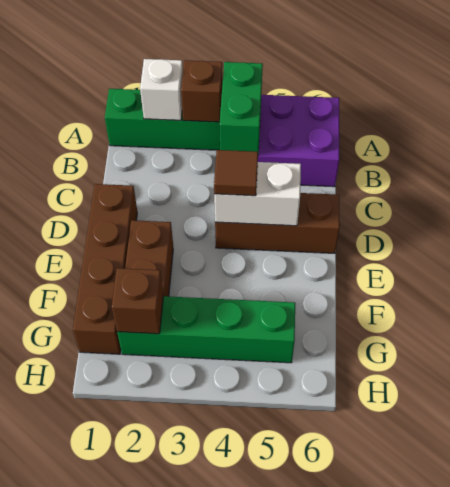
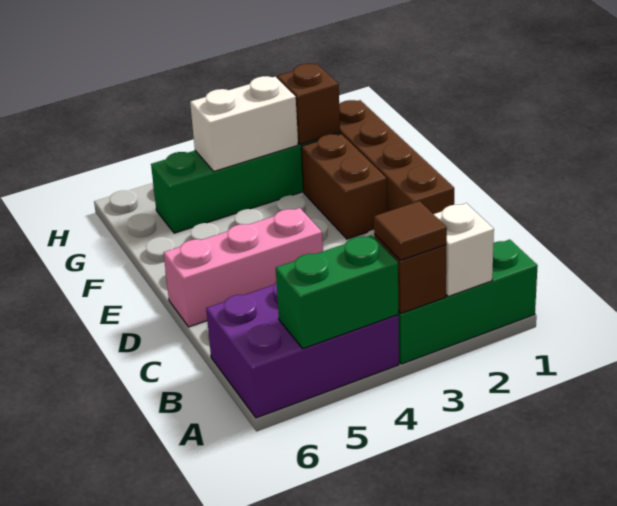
green brick A4:B4 level 2 -> green brick A4:A5 level 2
brown brick D4:D6 level 1 -> pink brick D4:D6 level 1
white brick D4:D5 level 2 -> white brick G3:G4 level 2
brown tile D4 level 3 -> brown tile A3 level 3

